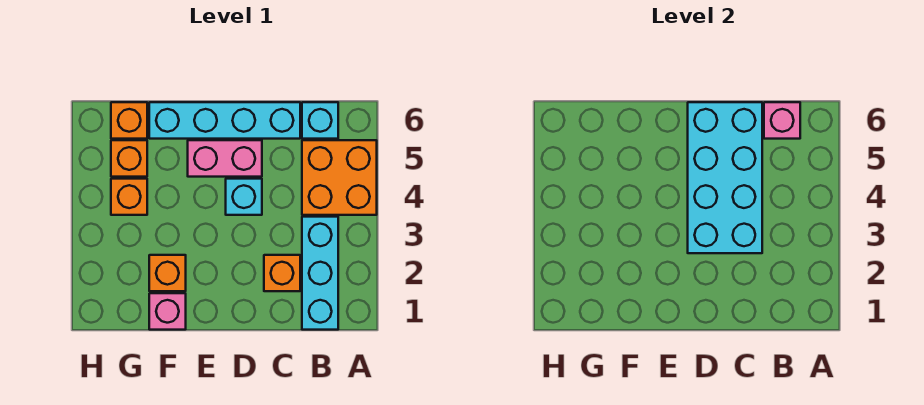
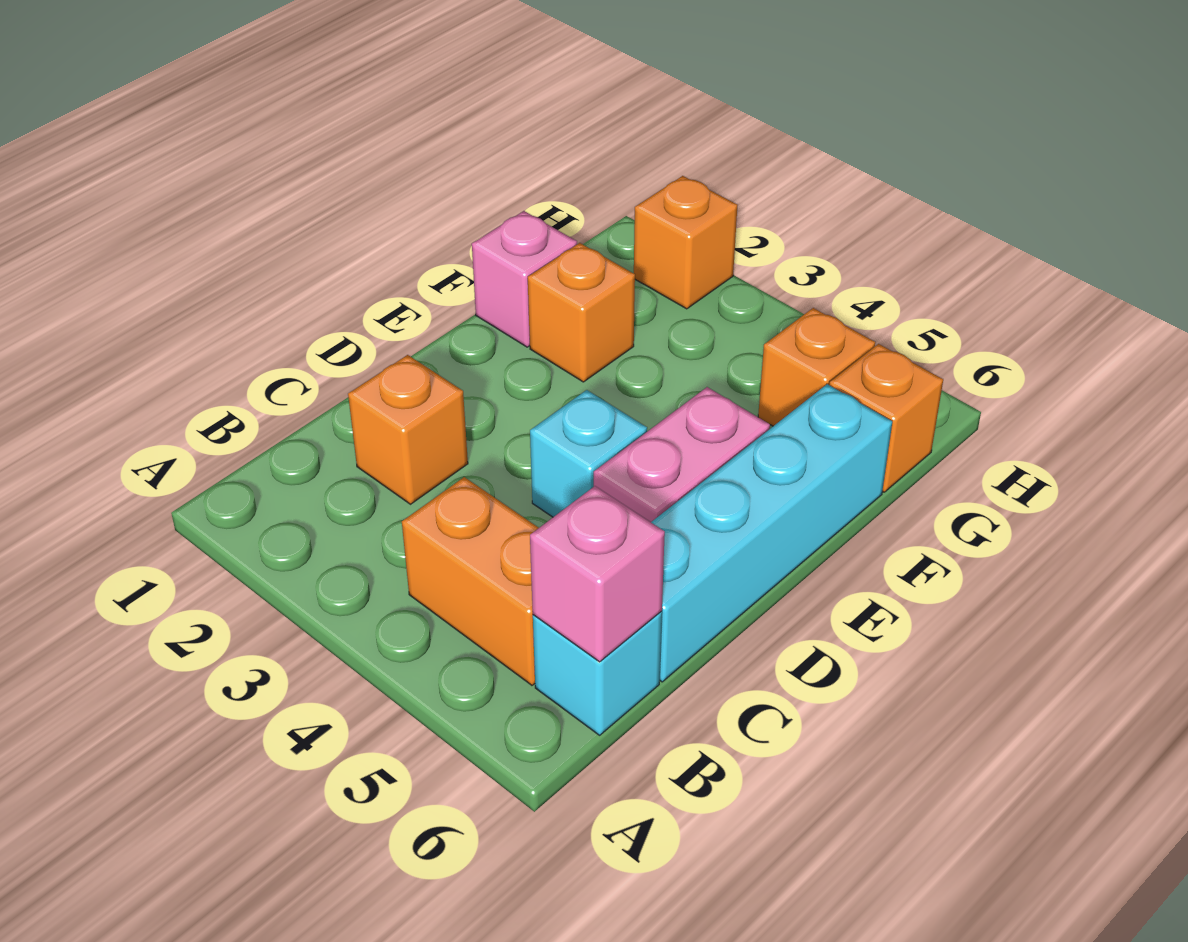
orange brick A4:B5 level 1 -> orange brick B4:B5 level 1
cyan brick B1:B3 level 1 -> none
cyan brick C3:D6 level 2 -> none
orange brick G4 level 1 -> orange brick H2 level 1

